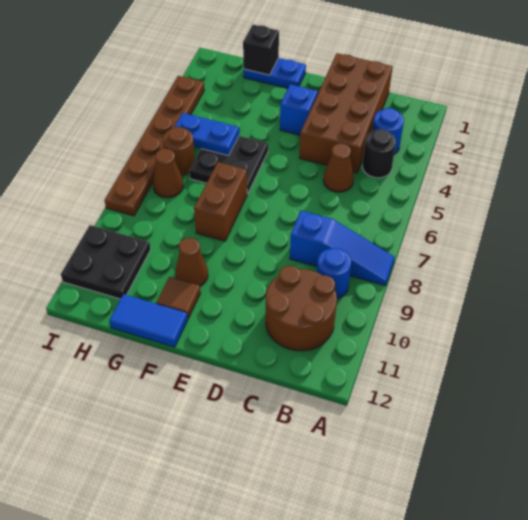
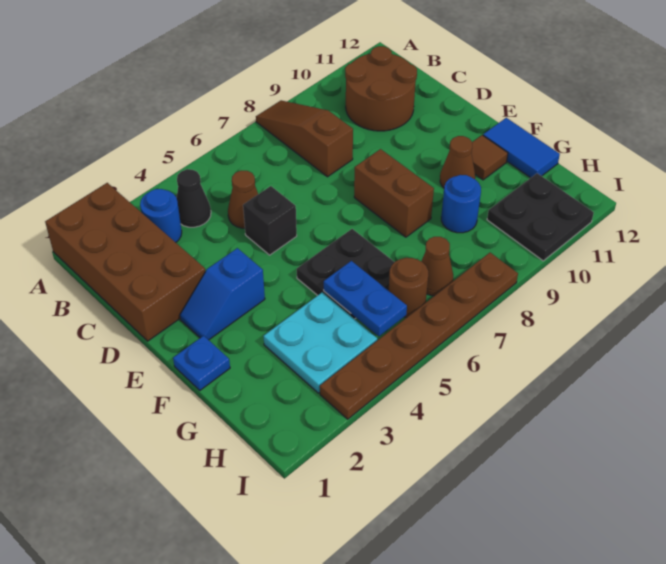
blue slope A8:C8 level 1 top C -> brown slope A8:C8 level 1 top C
black round brick B4 level 1 -> black cone B4 level 1
blue round brick B9 level 1 -> blue round brick G9 level 1
brown brick C1:D4 level 1 -> brown brick A1:D2 level 1
blue plate F1:G1 level 1 -> blue plate F1 level 1
brown brick F7:F8 level 1 -> brown brick E8:F8 level 1
black brick G1 level 2 -> black brick D5 level 1
none -> cyan plate G3:H4 level 1

